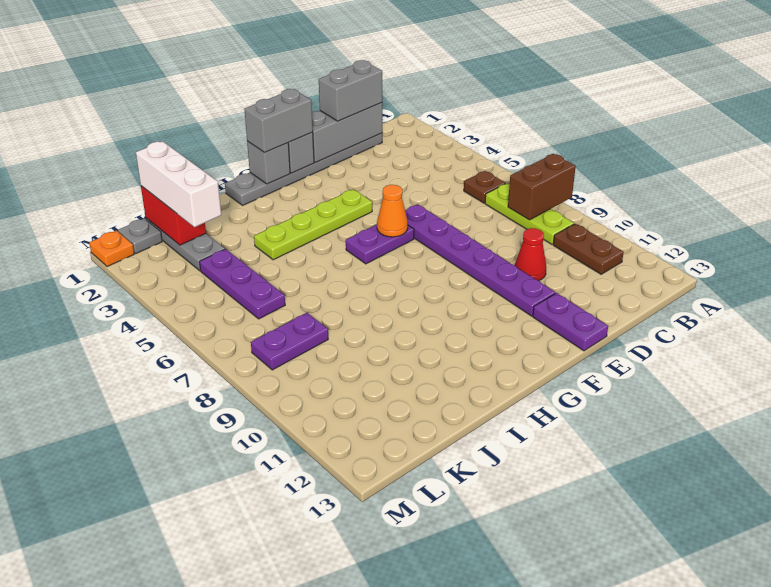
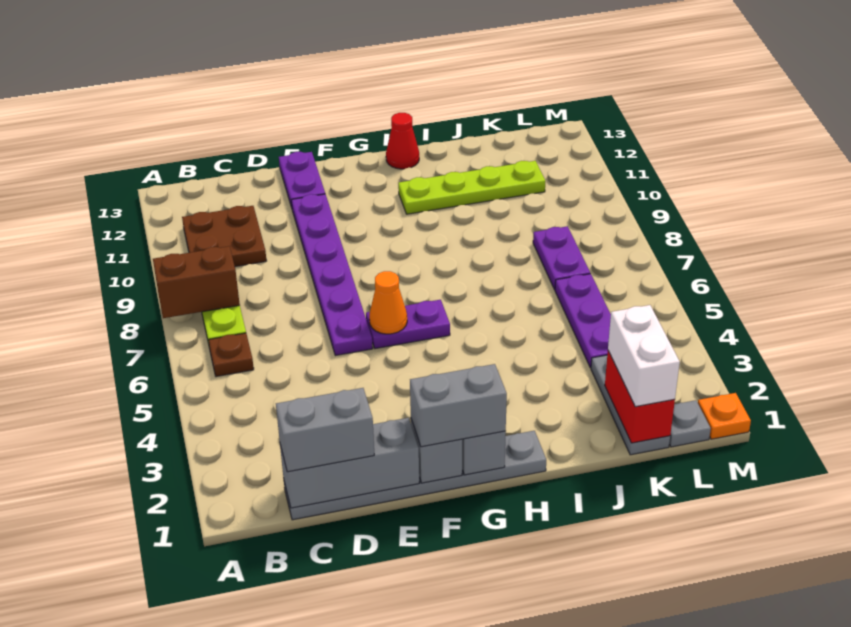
brown plate B10:B11 level 1 -> brown plate B10:C11 level 1
red cone D10 level 1 -> red cone H13 level 1
lime plate F4:I4 level 1 -> lime plate H11:K11 level 1
white brick K1:K3 level 3 -> white brick K1:K2 level 3
purple plate K8:L8 level 1 -> purple plate K7:K8 level 1

